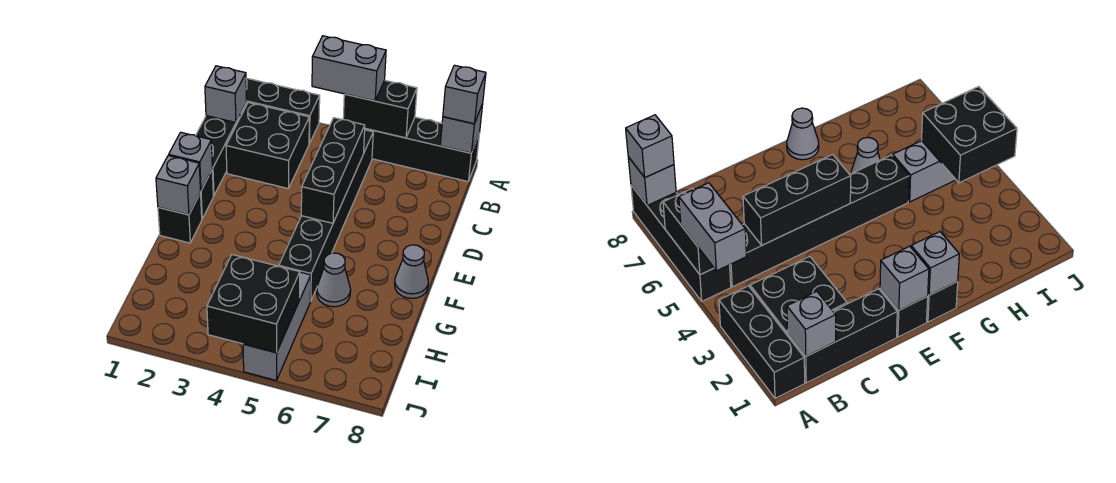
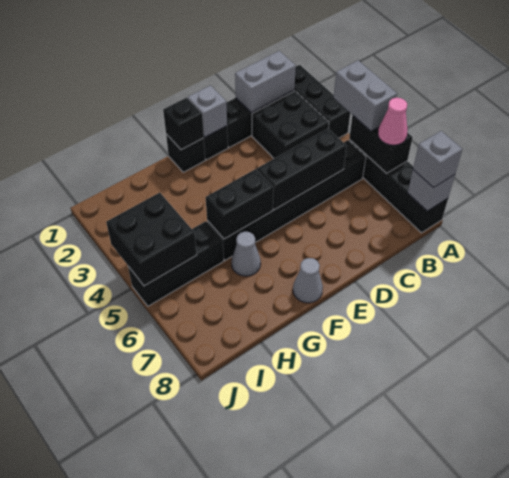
none -> pink cone A6 level 3
grey brick B1 level 2 -> grey brick B1:C1 level 2
grey brick F1 level 2 -> black brick F1 level 2
none -> black brick F5:G5 level 2
grey brick H5:J5 level 1 -> black brick H5:J5 level 1

